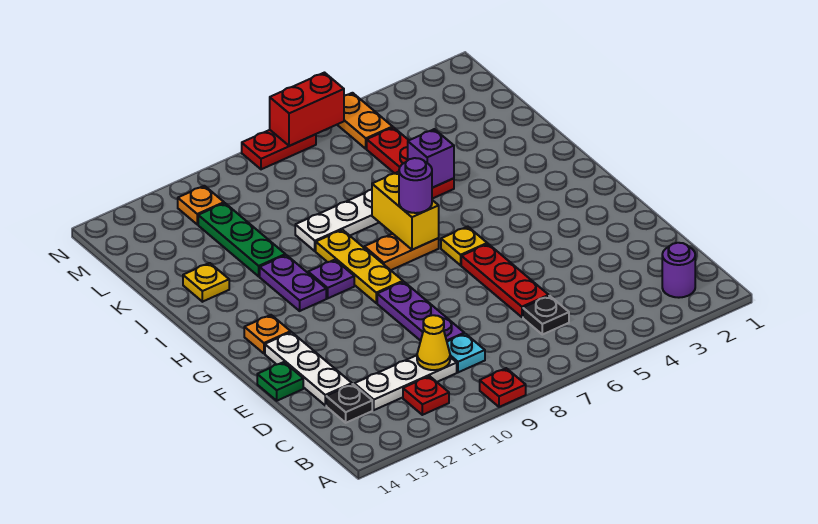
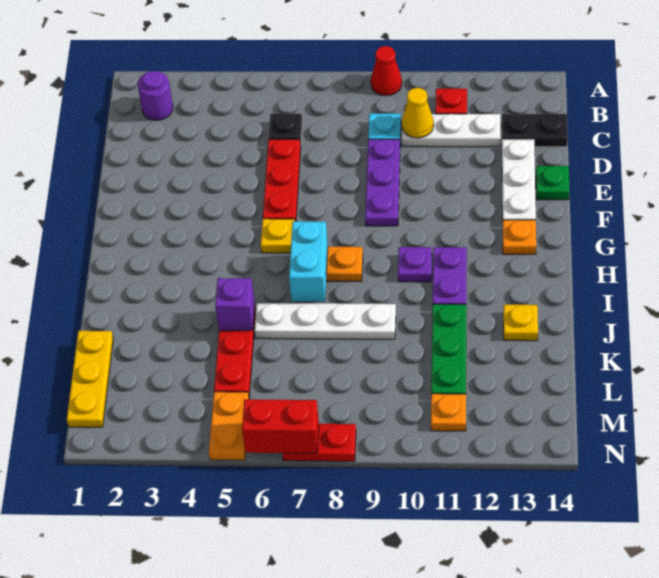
red plate A9 level 1 -> red cone A9 level 1
black plate C13 level 1 -> black plate C13:C14 level 1
yellow plate G9:I9 level 1 -> yellow plate K1:M1 level 1
yellow brick H7:I7 level 2 -> cyan brick H7:I7 level 2
purple round brick H7 level 3 -> none

